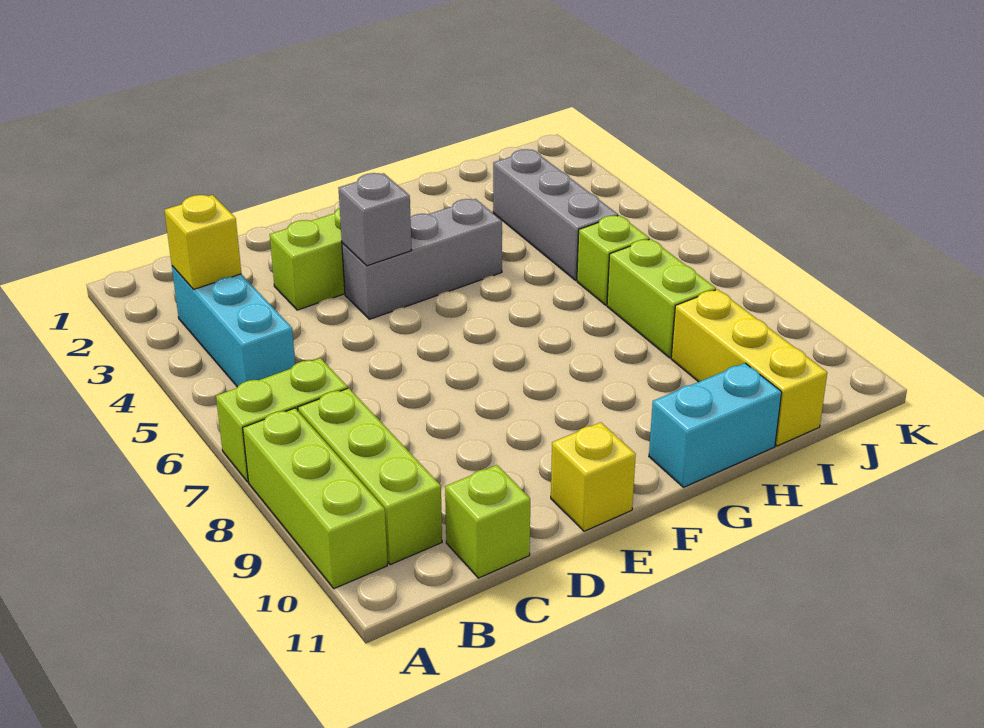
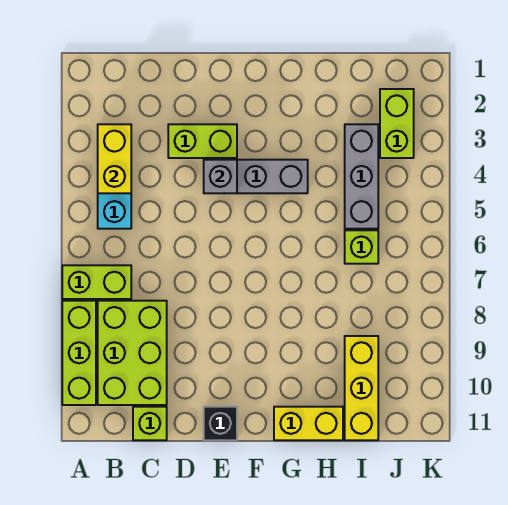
yellow brick B3 level 2 -> yellow brick B3:B4 level 2
lime brick B8:B10 level 1 -> lime brick B8:C10 level 1
yellow brick E11 level 1 -> black brick E11 level 1
cyan brick G11:H11 level 1 -> yellow brick G11:H11 level 1
lime brick I7:I8 level 1 -> lime brick J2:J3 level 1

